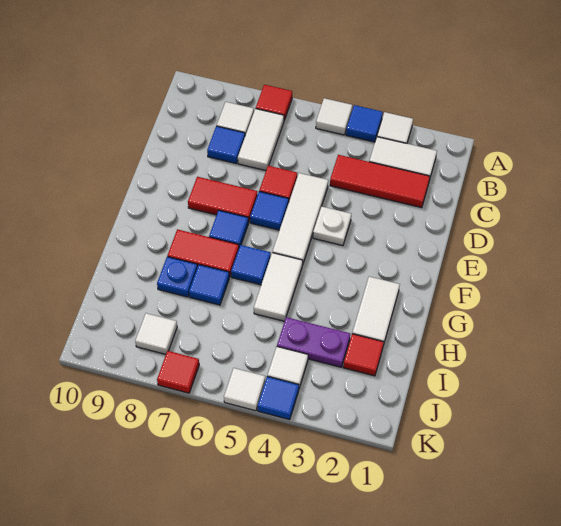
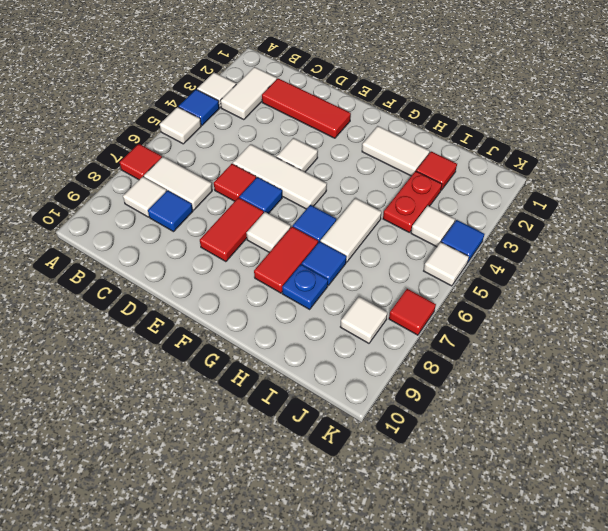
red tile C2:C4 level 1 -> red tile C2:E2 level 1
white plate E4 level 1 -> white tile E4 level 1
blue tile F7 level 1 -> white tile F7 level 1
white tile G5:H5 level 1 -> white tile H5:H6 level 1
purple plate I3:I4 level 1 -> red plate I3:I4 level 1

